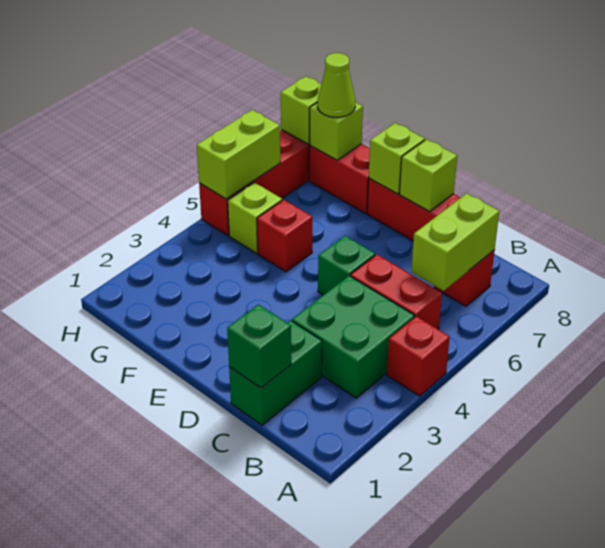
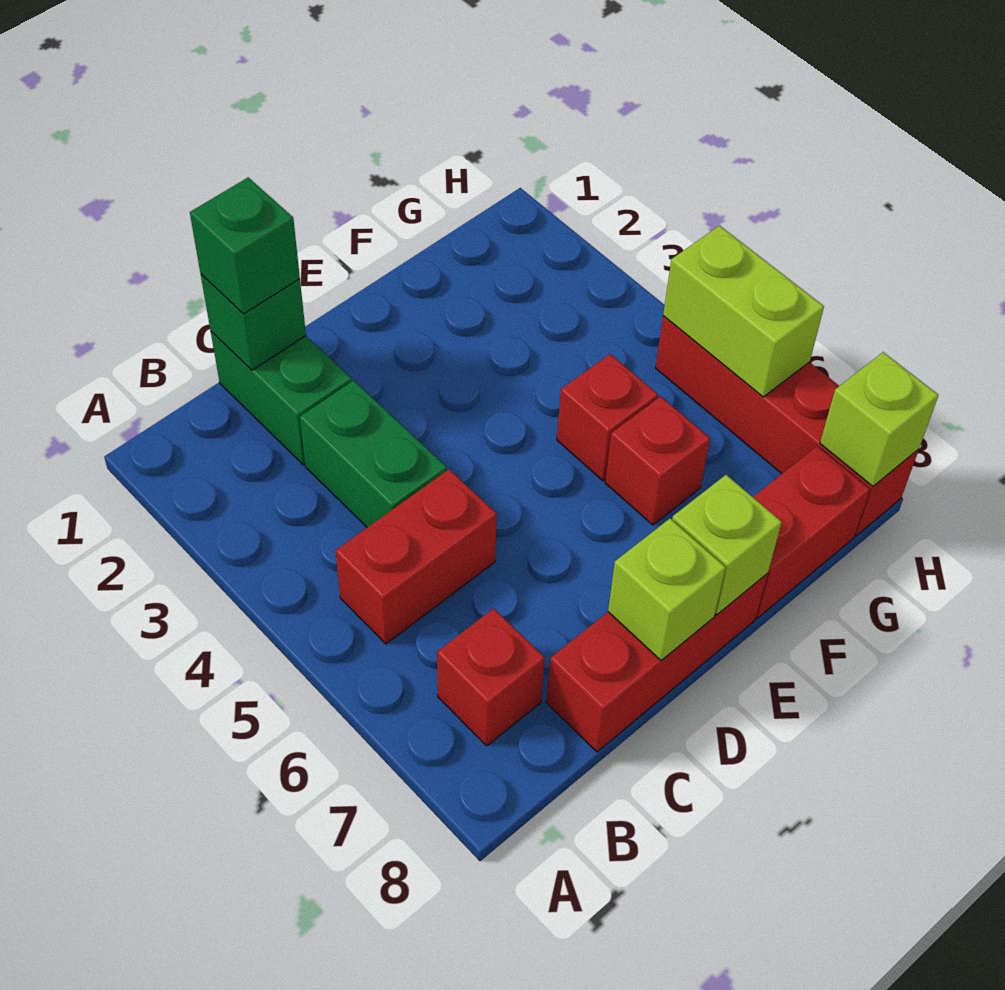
red brick A4 level 1 -> red brick F6 level 1
green brick B3:C4 level 1 -> green brick C3:C4 level 1
lime brick B6:B7 level 2 -> none
green brick D5 level 1 -> green brick C1 level 3
lime brick G5 level 1 -> none
lime brick G8 level 2 -> none
lime cone G8 level 3 -> none

